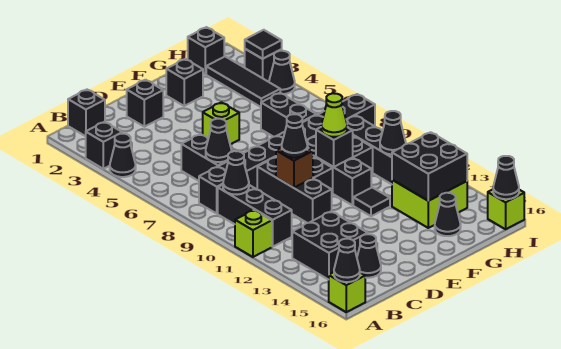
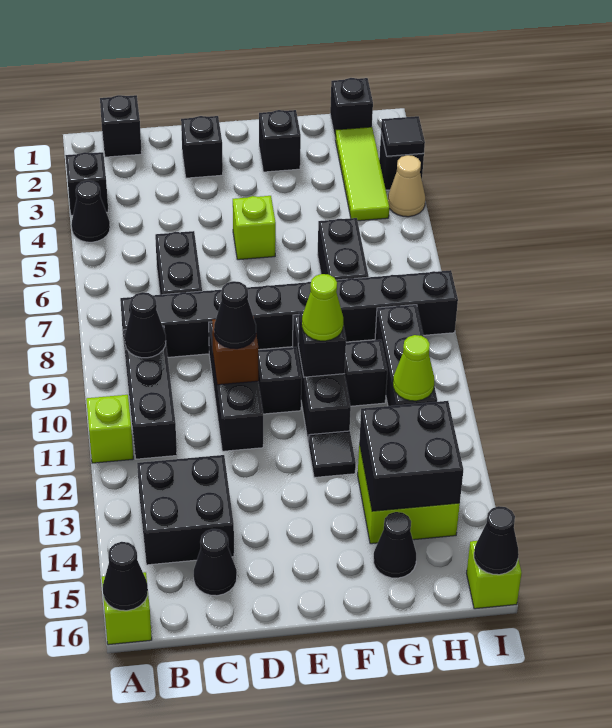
black cone C7 level 2 -> none
black tile H2:H4 level 1 -> lime tile H2:H4 level 1
black cone H11 level 2 -> lime cone H11 level 2
black cone I4 level 1 -> tan cone I4 level 1

